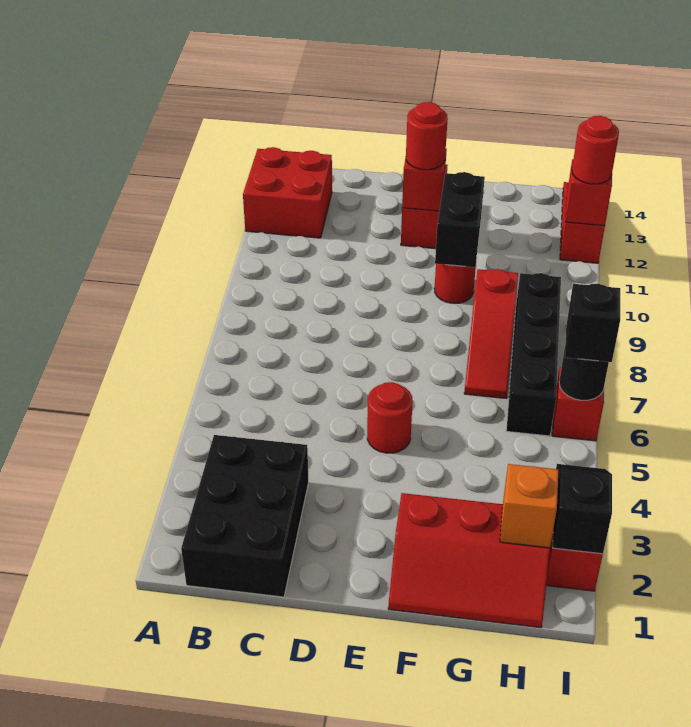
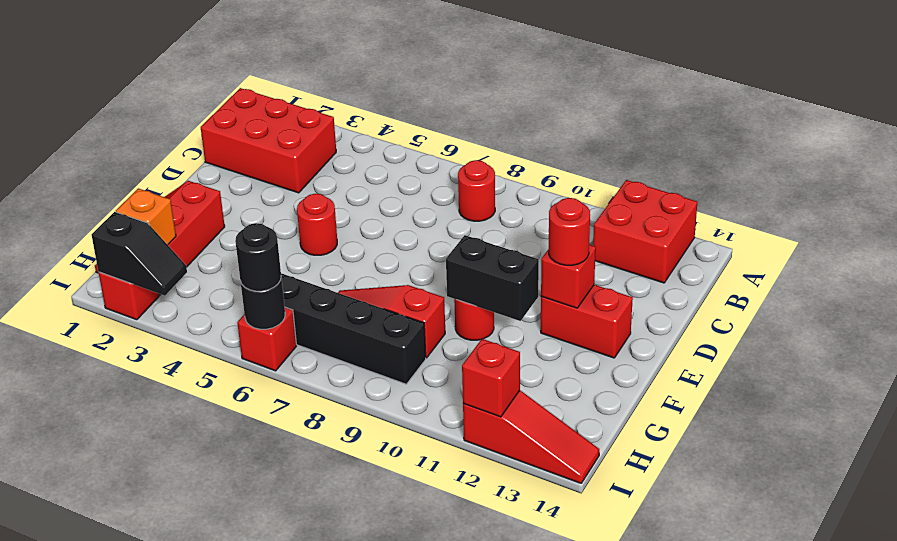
black brick B1:C3 level 1 -> red brick B1:C3 level 1
black brick I6 level 3 -> black round brick I6 level 3
red round brick I12 level 3 -> red round brick B8 level 1

